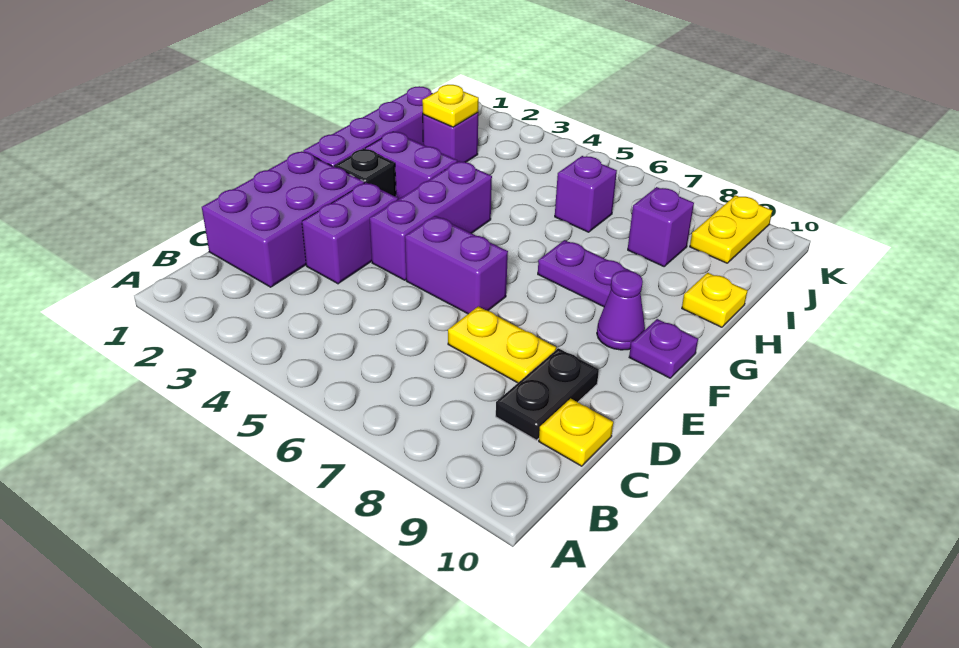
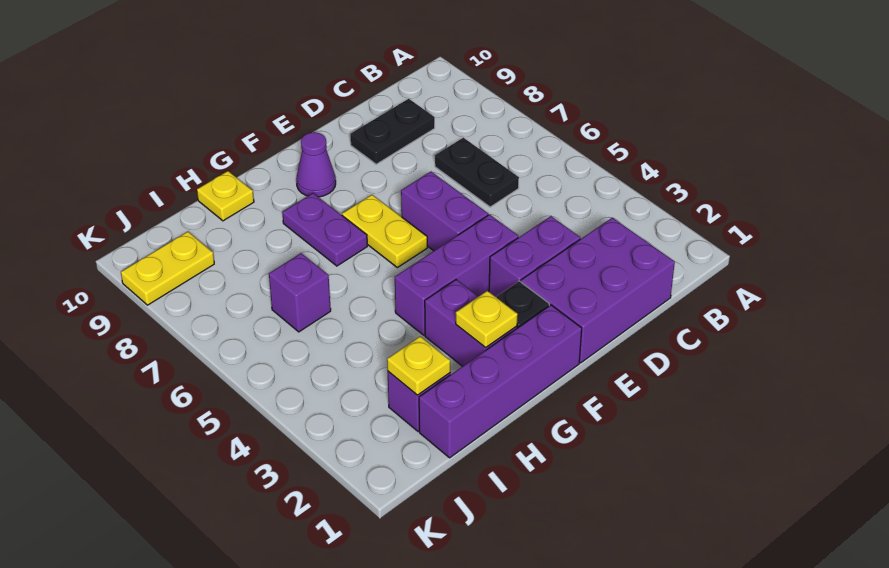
none -> black plate C6:C7 level 1
yellow plate C10 level 1 -> yellow plate G2 level 2
yellow plate D7:D8 level 1 -> yellow plate F6:F7 level 1
purple plate F10 level 1 -> none
purple brick I8 level 1 -> none

